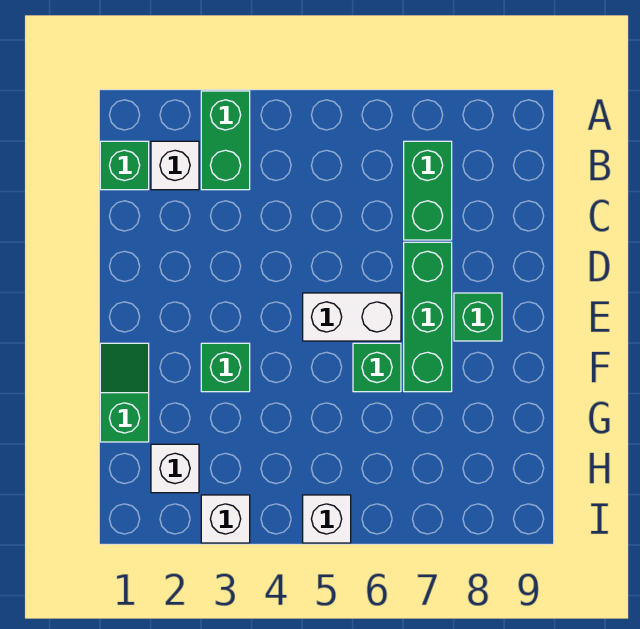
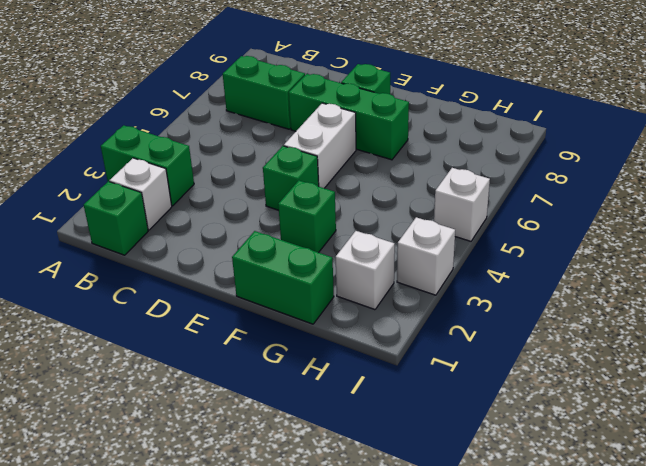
green slope F1:G1 level 1 top G -> green brick F1:G1 level 1
green brick F6 level 1 -> green brick E4 level 1

